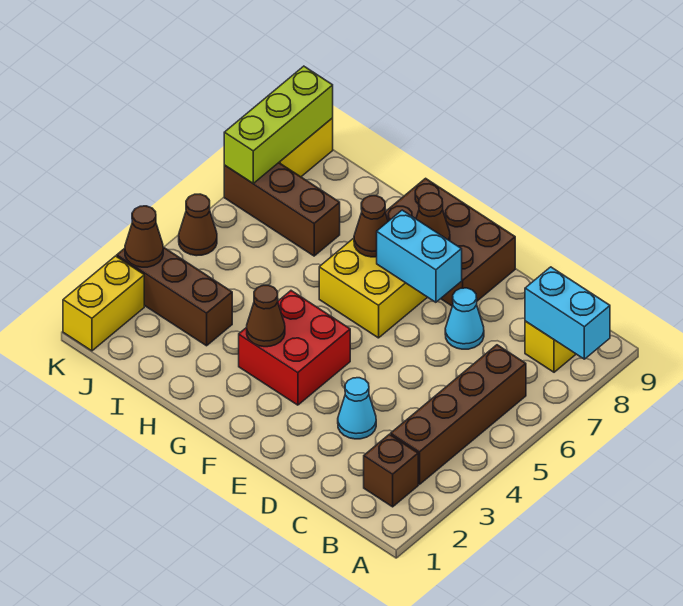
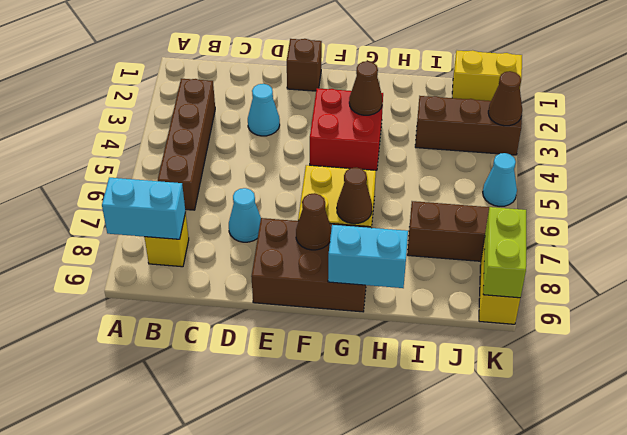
brown brick B2 level 1 -> brown brick E1 level 1
cyan brick E7:F7 level 2 -> cyan brick G9:H9 level 2
yellow brick K1:K2 level 1 -> yellow brick J1:K1 level 1
brown cone K5 level 1 -> cyan cone K5 level 1
lime brick K7:K9 level 2 -> lime brick K8:K9 level 2

